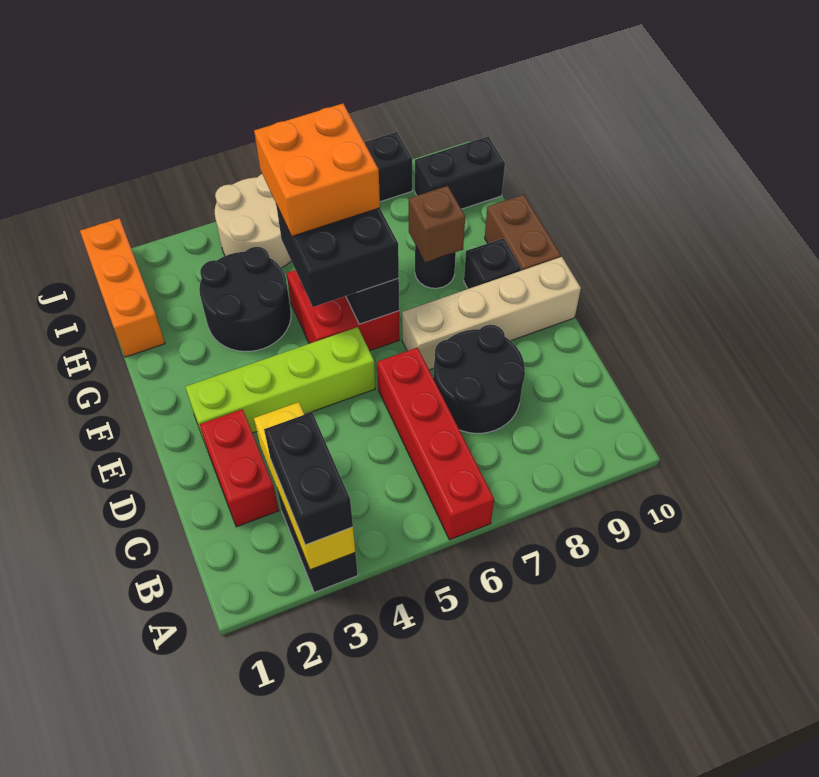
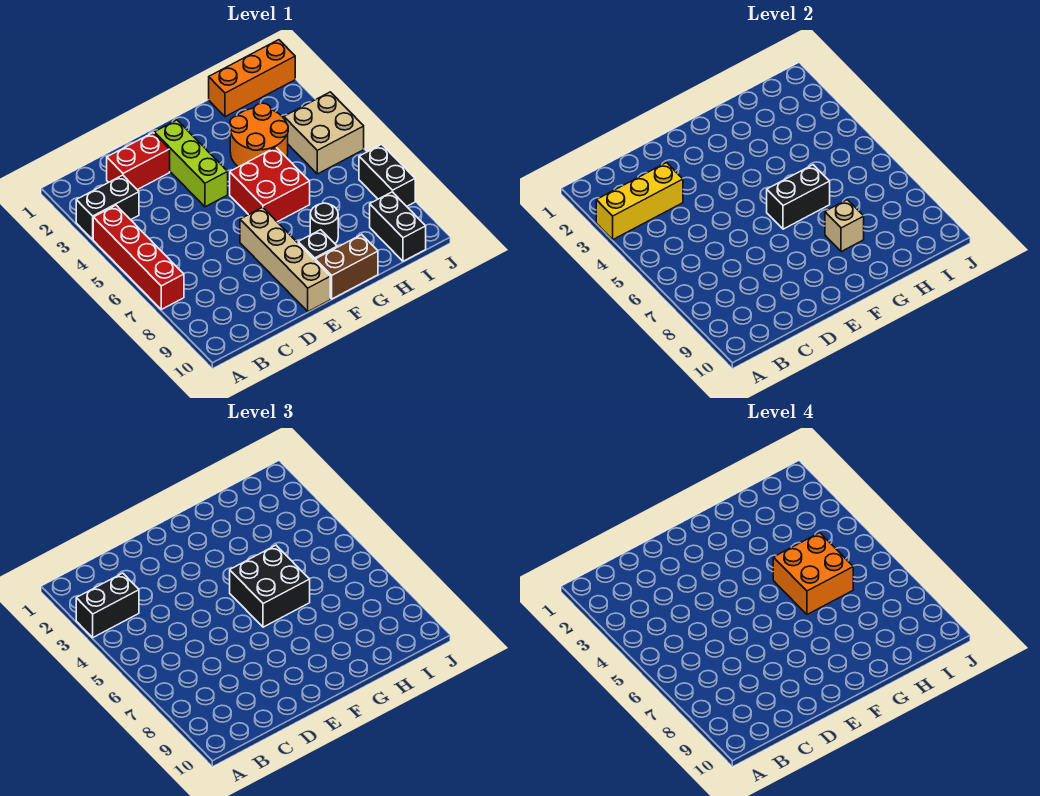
red brick A6:D6 level 1 -> red brick A4:A7 level 1
black round brick C7:D8 level 1 -> none
lime brick E2:E5 level 1 -> lime brick E2:E4 level 1
black round brick G3:H4 level 1 -> orange round brick G3:H4 level 1
brown brick G8 level 2 -> tan brick G8 level 2
tan round brick I4:J5 level 1 -> tan brick I4:J5 level 1

